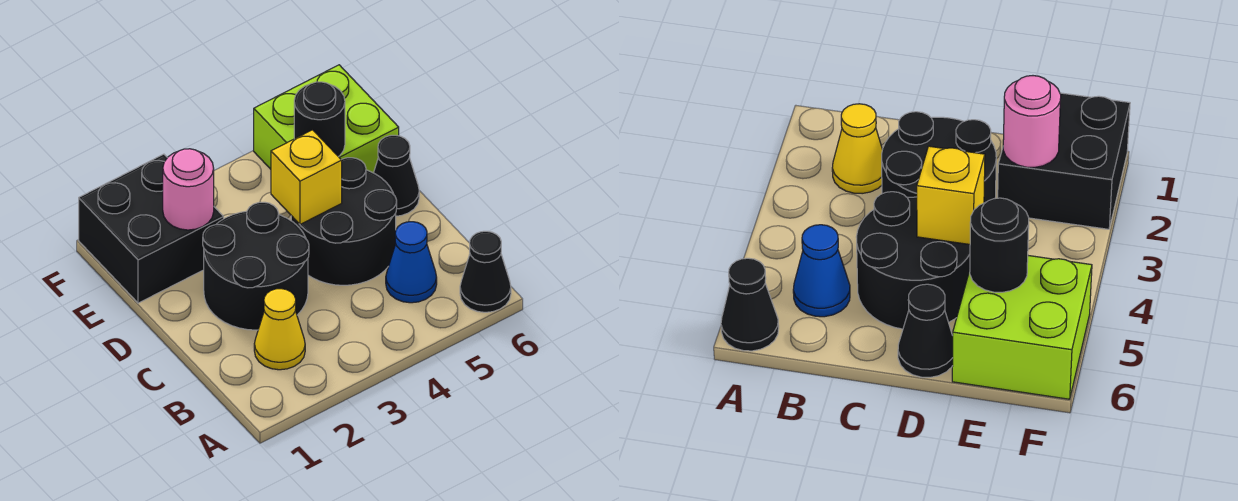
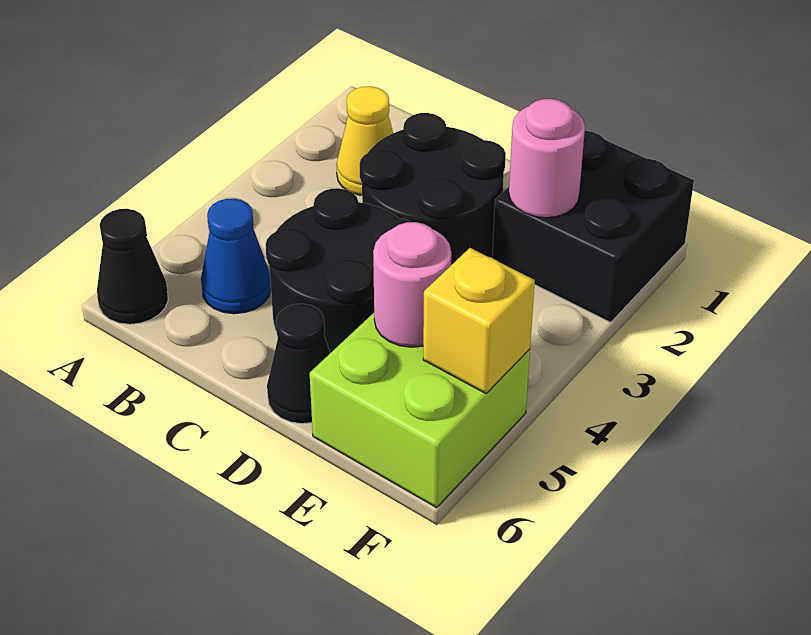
yellow brick D4 level 2 -> yellow brick F5 level 2
black round brick E5 level 2 -> pink round brick E5 level 2

